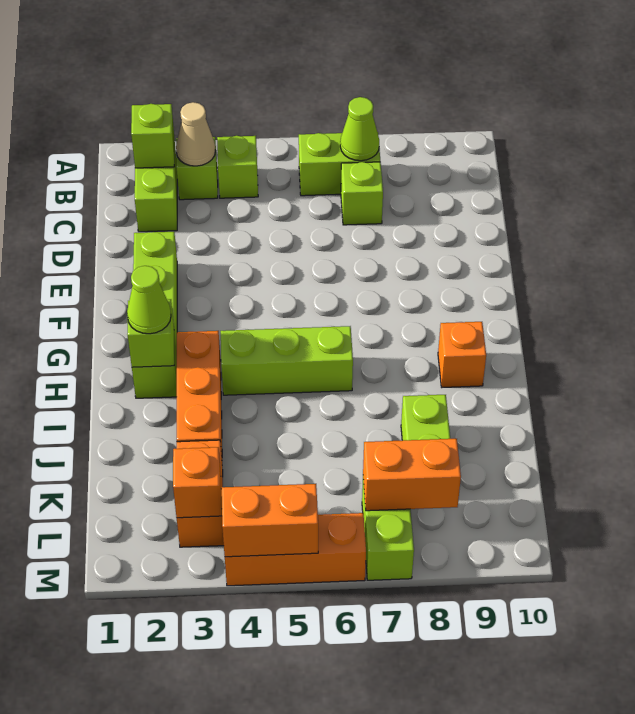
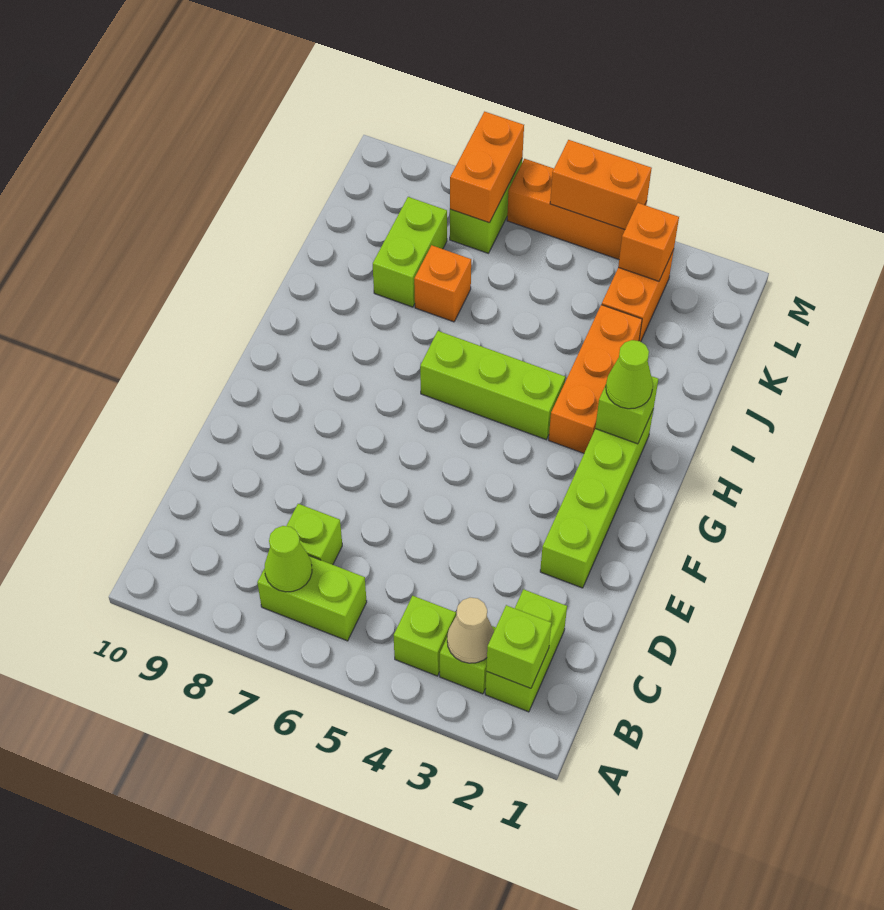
orange brick H9 level 1 -> orange brick J7 level 1
orange brick L7:L8 level 2 -> orange brick L7:M7 level 2

